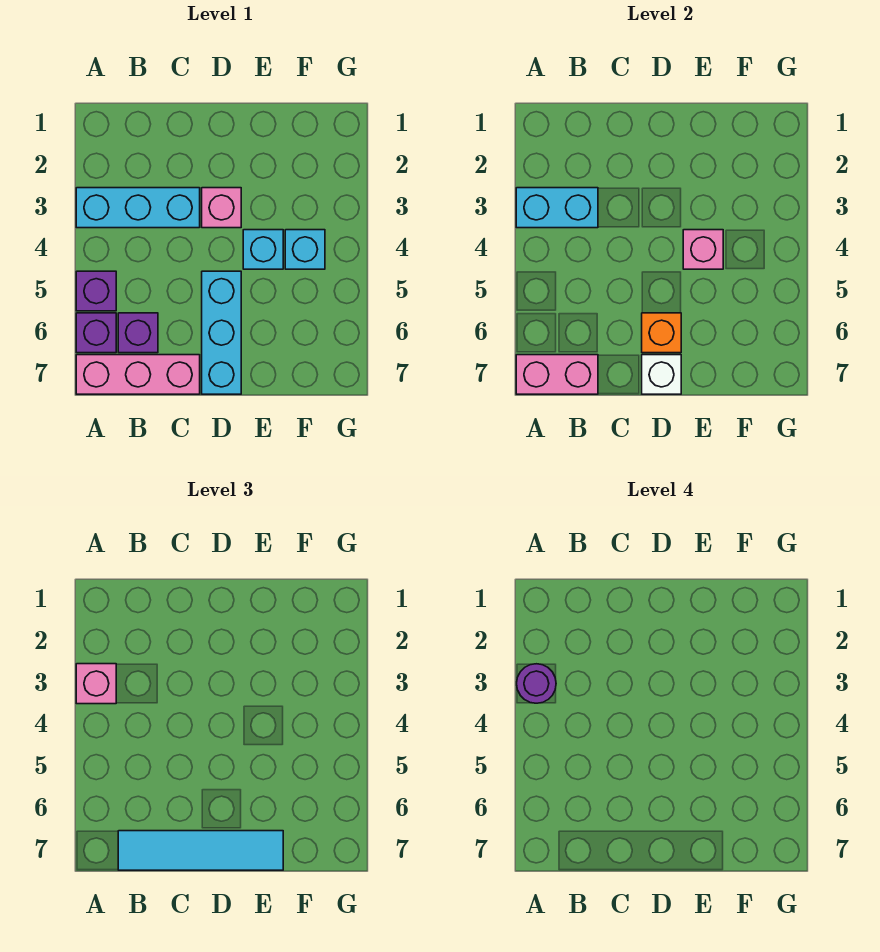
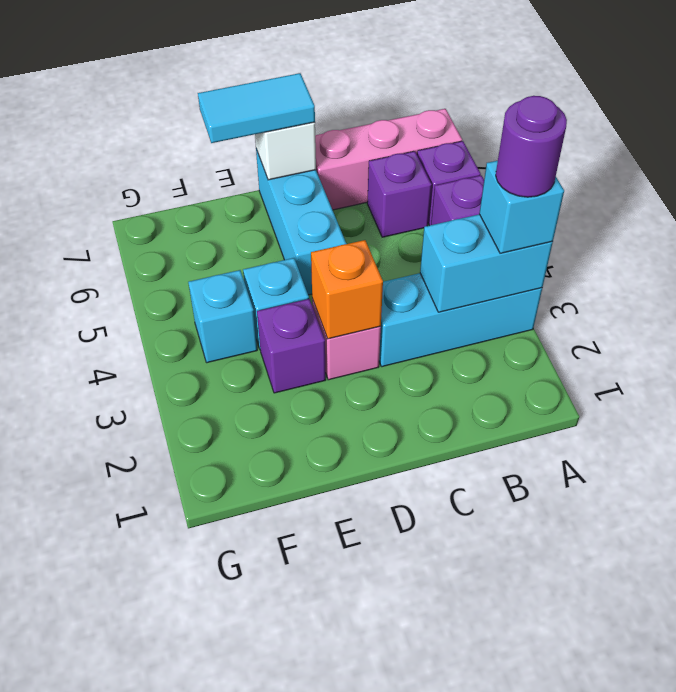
pink brick A3 level 3 -> cyan brick A3 level 3
pink brick A7:B7 level 2 -> none
cyan tile B7:E7 level 3 -> cyan tile D7:E7 level 3
orange brick D6 level 2 -> orange brick D3 level 2
none -> purple brick E3 level 1
pink brick E4 level 2 -> none

